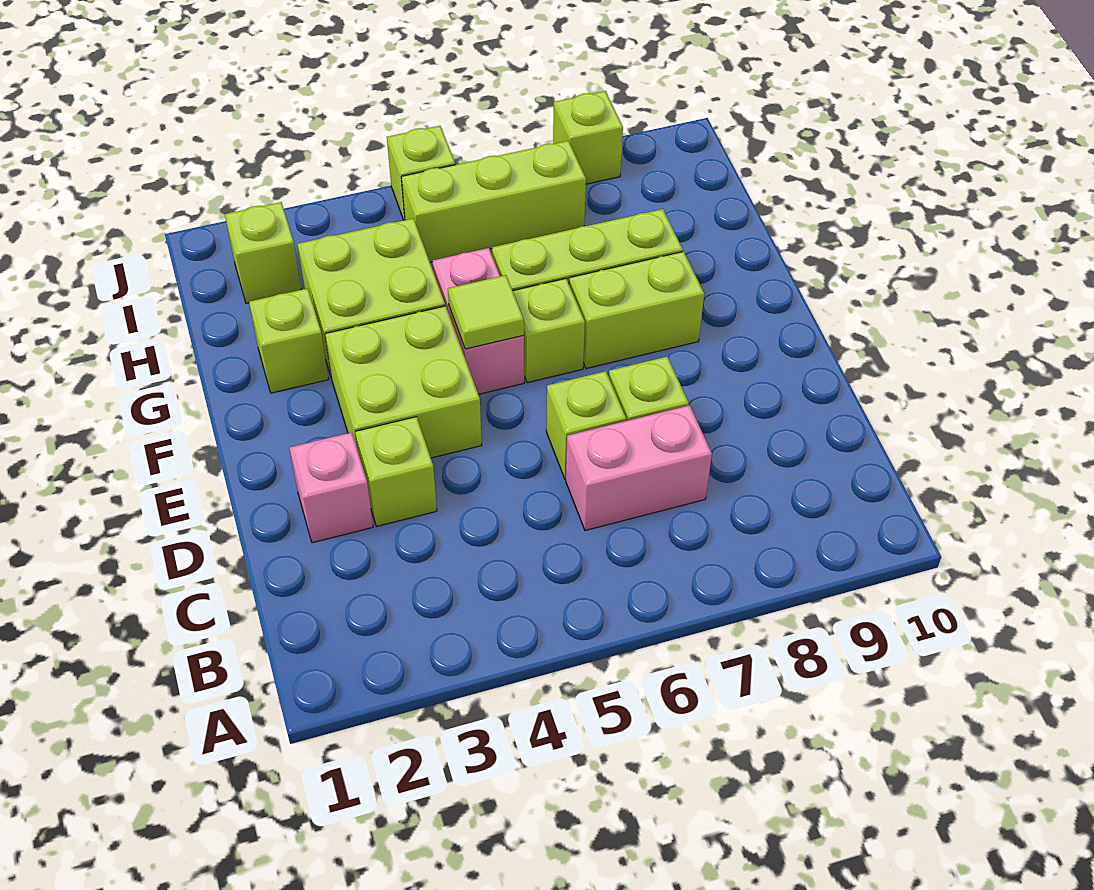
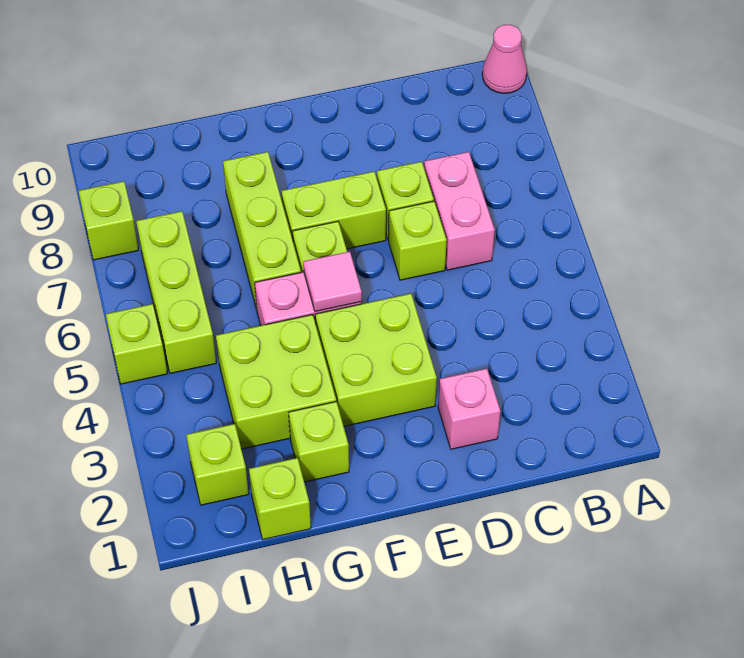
none -> pink cone A10 level 1
lime brick D3 level 1 -> lime brick H1 level 1
lime tile F5 level 2 -> pink tile F5 level 2
lime brick F7:F8 level 1 -> lime brick E7:F7 level 1

